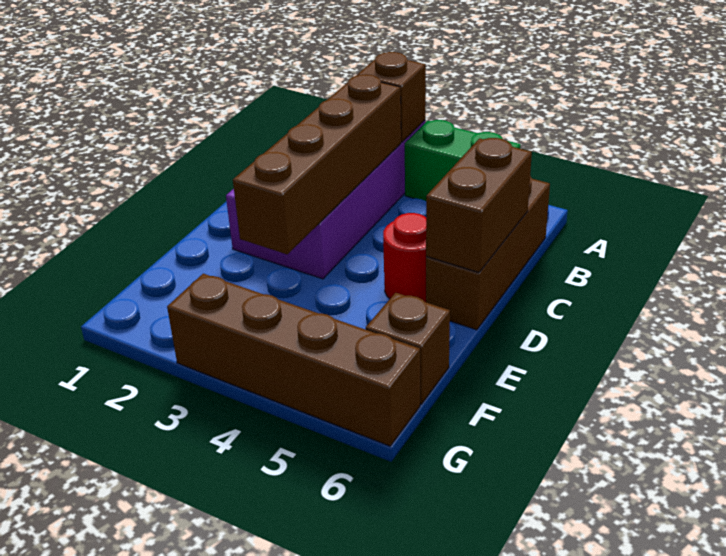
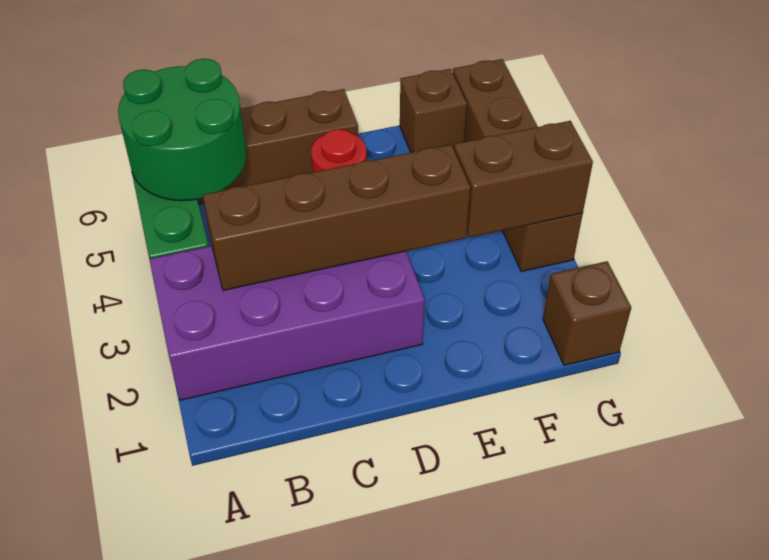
brown brick A3 level 2 -> brown brick G1 level 1
none -> green round brick A5:B6 level 2
brown brick C6:D6 level 2 -> brown brick F3:G3 level 2

